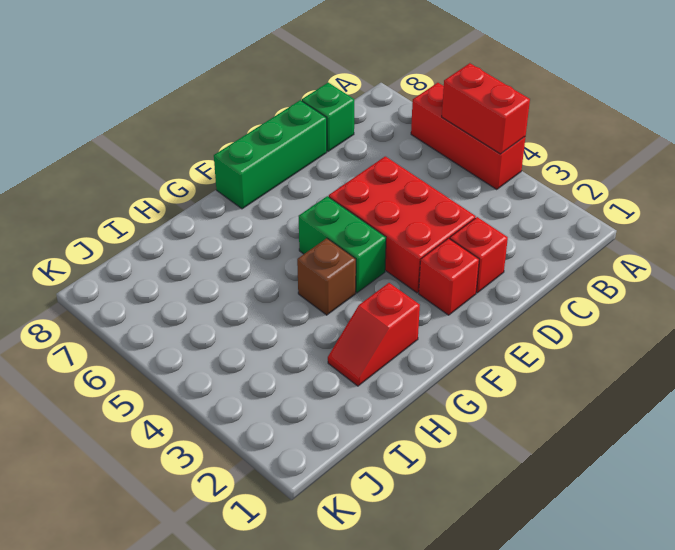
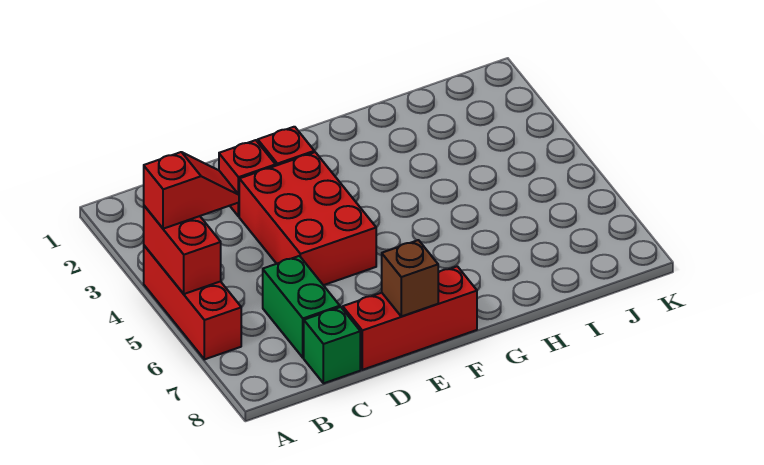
green brick D8:F8 level 1 -> red brick D8:F8 level 1
green brick F4:F5 level 1 -> green brick C6:C7 level 1
red slope G2:H2 level 1 top G -> red slope A4:B4 level 3 top A
brown brick G4 level 1 -> brown brick E8 level 2

